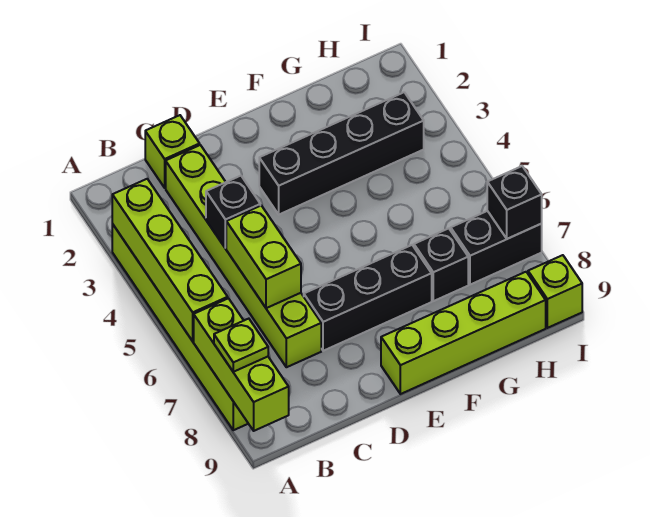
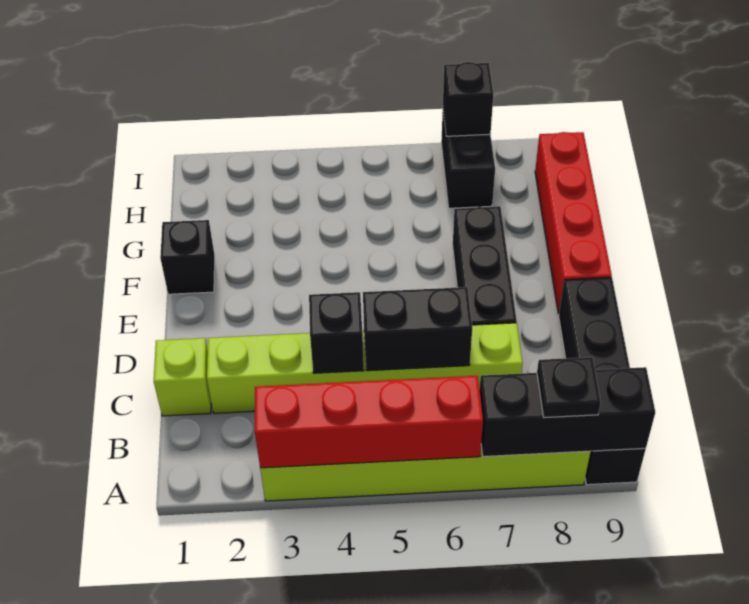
lime brick A3:A6 level 2 -> red brick A3:A6 level 2
lime brick A7:A9 level 2 -> black brick A7:A9 level 2
lime plate A8 level 3 -> black plate A8 level 3
lime brick C5:C6 level 2 -> black brick C5:C6 level 2
black brick E3:H3 level 1 -> black brick A9:D9 level 1
lime brick E9:H9 level 1 -> red brick E9:H9 level 1
black brick G7 level 1 -> black brick F1 level 1
lime brick I9 level 1 -> none

